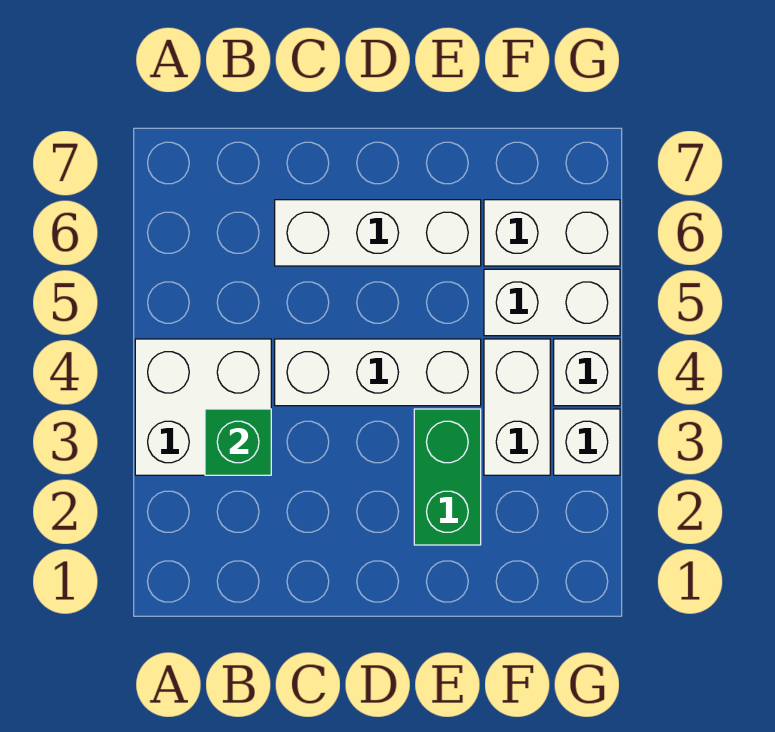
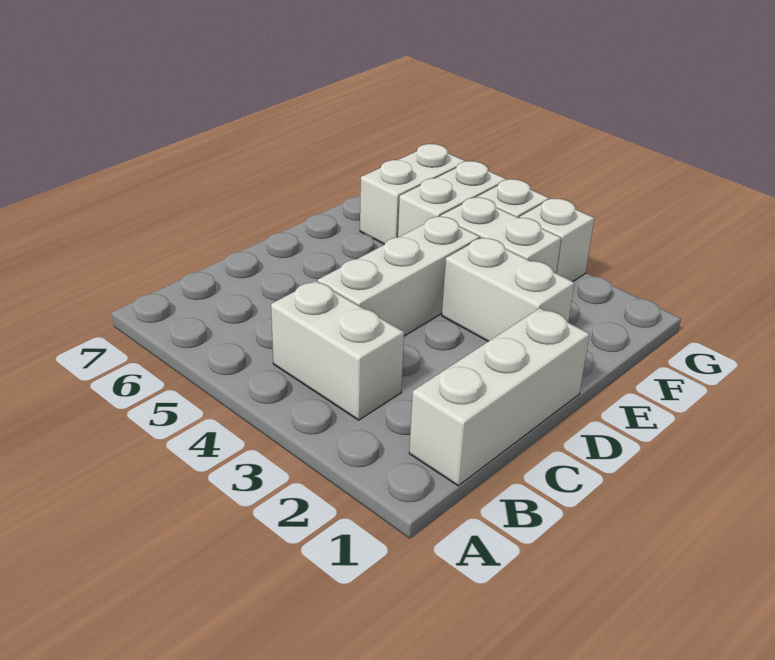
white brick A3:B4 level 1 -> white brick B3:B4 level 1
green brick B3 level 2 -> none
white brick C6:E6 level 1 -> white brick B1:D1 level 1
green brick E2:E3 level 1 -> white brick E2:E3 level 1

